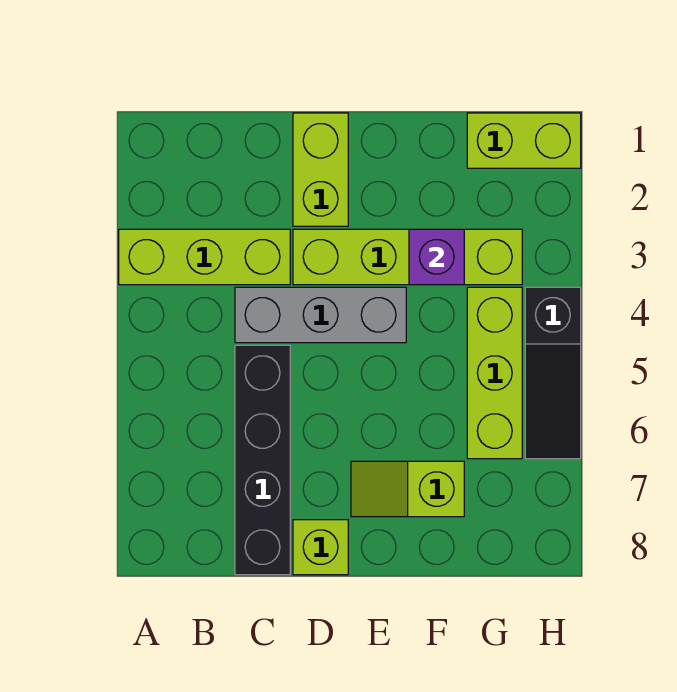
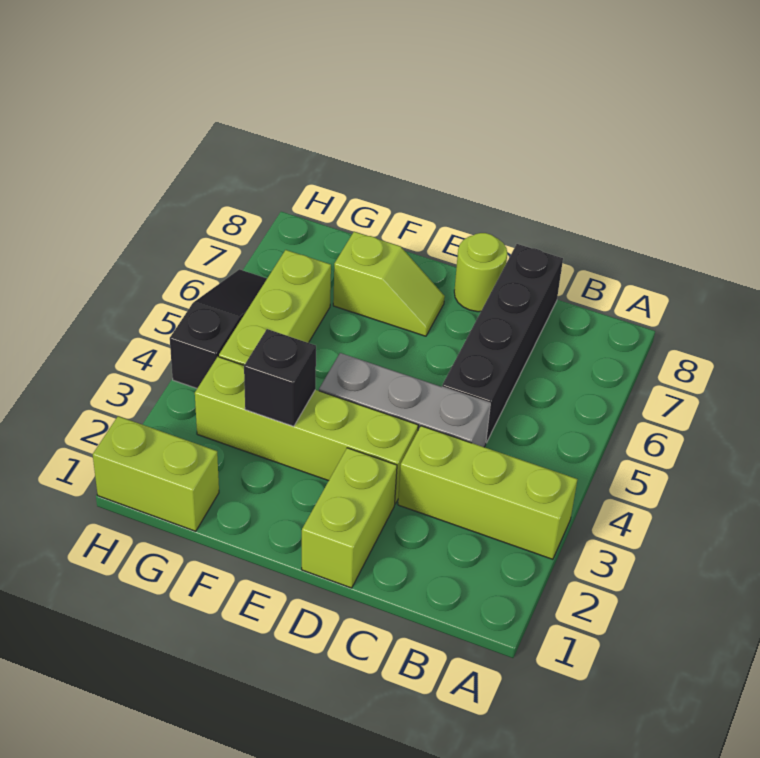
lime brick D8 level 1 -> lime round brick D8 level 1
purple brick F3 level 2 -> black brick F3 level 2

